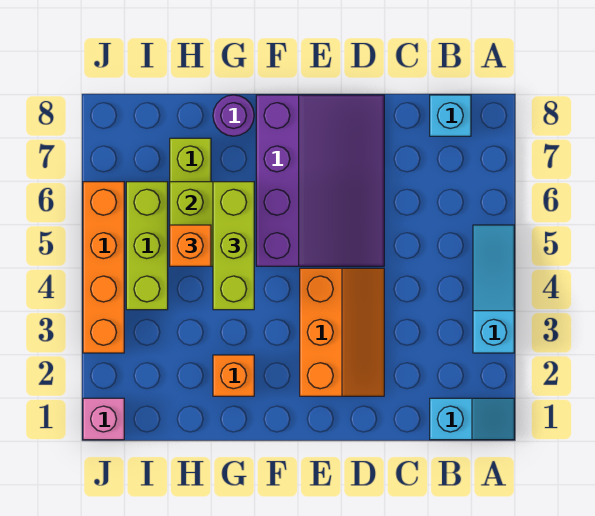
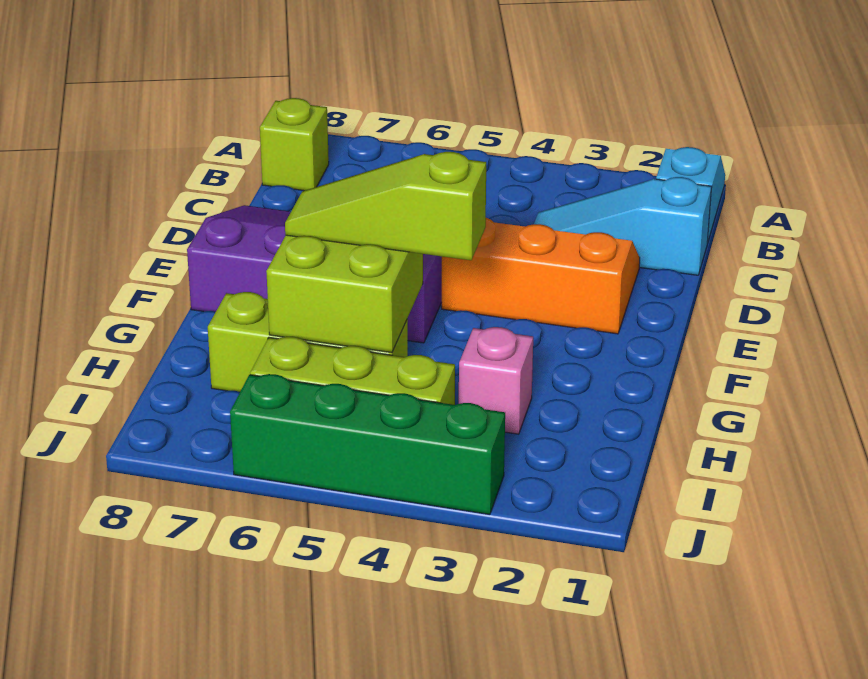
cyan slope A3:A5 level 1 top 3 -> cyan slope C1:C3 level 1 top 1
cyan brick B8 level 1 -> lime brick B8 level 1
orange brick G2 level 1 -> none
lime brick G4:G6 level 3 -> lime slope G4:G6 level 3 top 4
purple round brick G8 level 1 -> none
orange brick H5 level 3 -> none
pink brick J1 level 1 -> pink brick H3 level 1
orange brick J3:J6 level 1 -> green brick J3:J6 level 1

